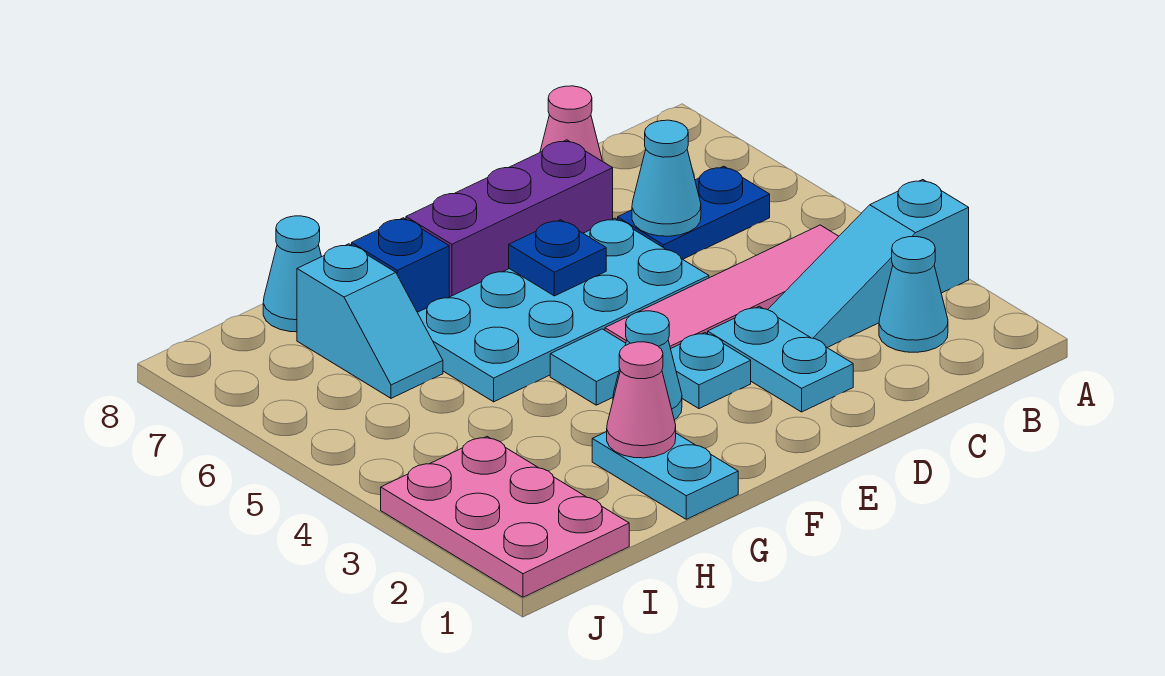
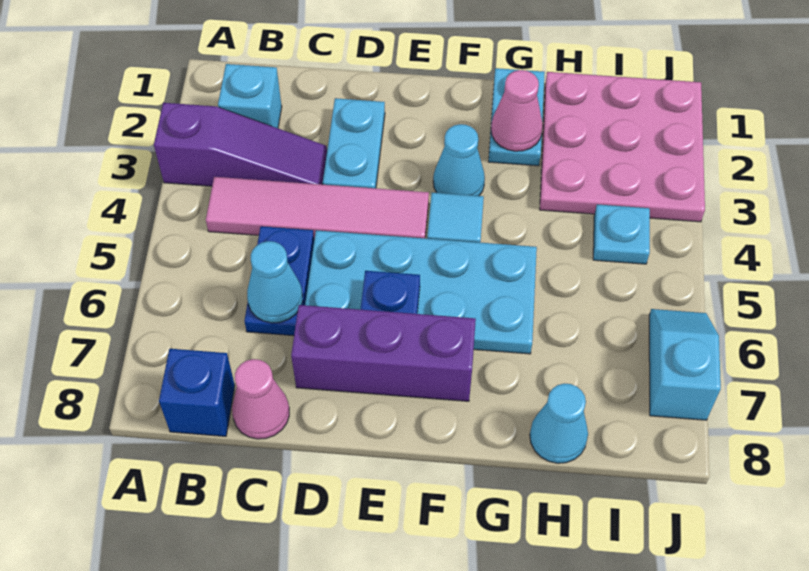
cyan slope A3:C3 level 1 top A -> purple slope A3:C3 level 1 top A
cyan cone B2 level 1 -> cyan brick B2 level 1
blue plate B6:C6 level 1 -> blue plate C5:C6 level 1
cyan plate E3 level 1 -> cyan plate I4 level 1
blue brick G7 level 1 -> blue brick B8 level 1
cyan slope H6:H7 level 1 top 7 -> cyan slope J6:J7 level 1 top 7
pink plate I1:J3 level 1 -> pink plate H1:J3 level 1

